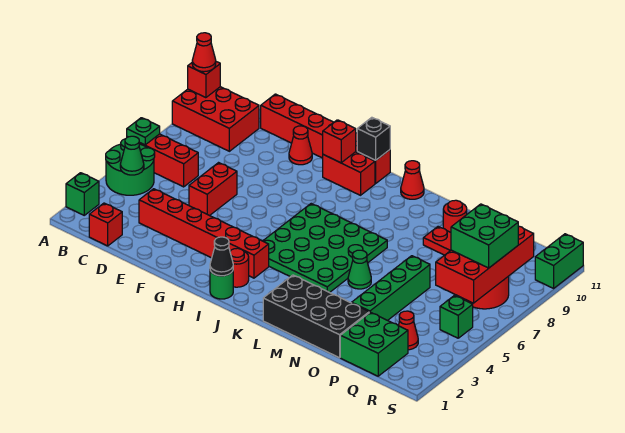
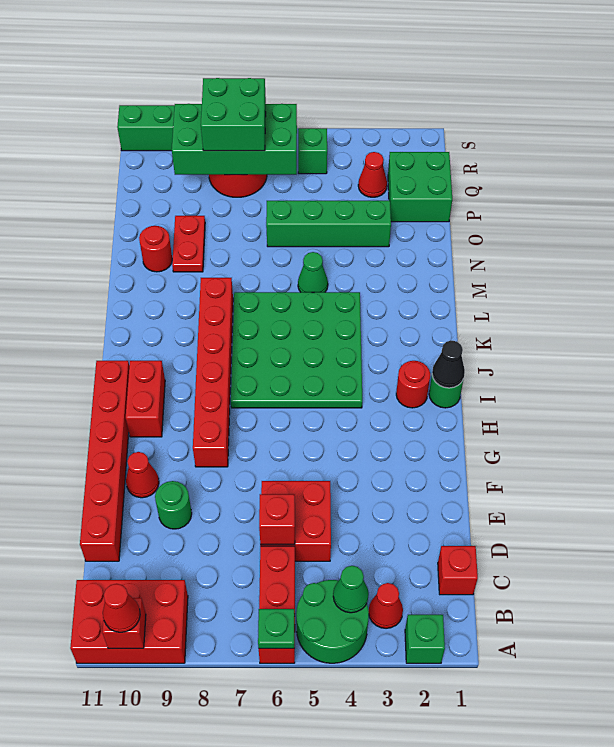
red brick A9:C10 level 1 -> red brick A9:B11 level 1
red brick D3:I3 level 1 -> red brick G8:L8 level 1
red brick E5:E6 level 1 -> red brick D5:E6 level 1
none -> green round brick E9 level 1
red brick H10 level 2 -> red brick D6 level 2
black brick I11 level 2 -> none
red cone K11 level 1 -> red cone B3 level 1
black brick L1:O2 level 1 -> none
red brick Q6:R9 level 2 -> green brick Q6:R9 level 2

